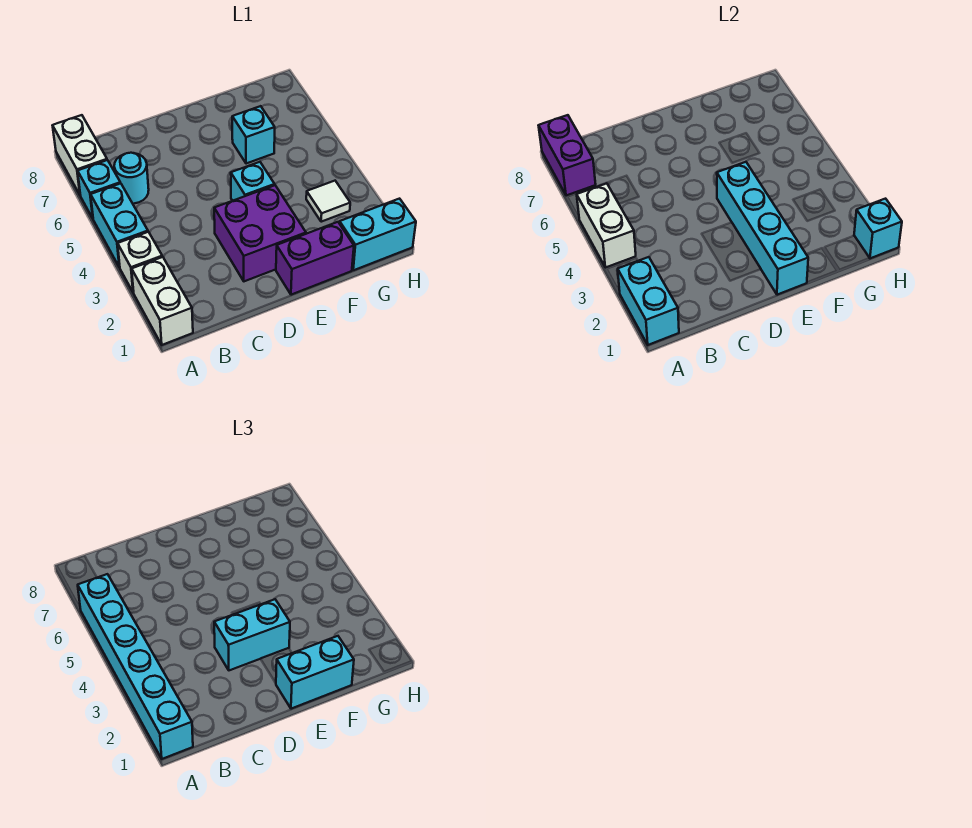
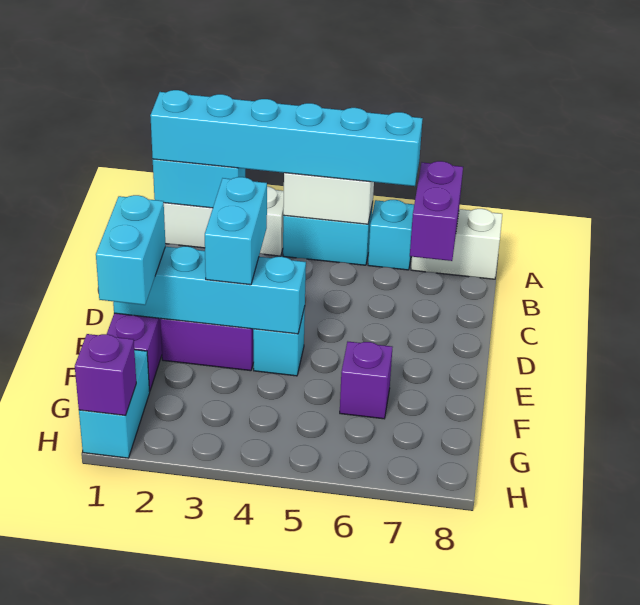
purple brick A7:A8 level 2 -> purple brick A7:B7 level 2
cyan round brick B6 level 1 -> none
cyan brick F6 level 1 -> purple brick F6 level 1
white tile G3 level 1 -> none
cyan brick H1 level 2 -> purple brick H1 level 2

